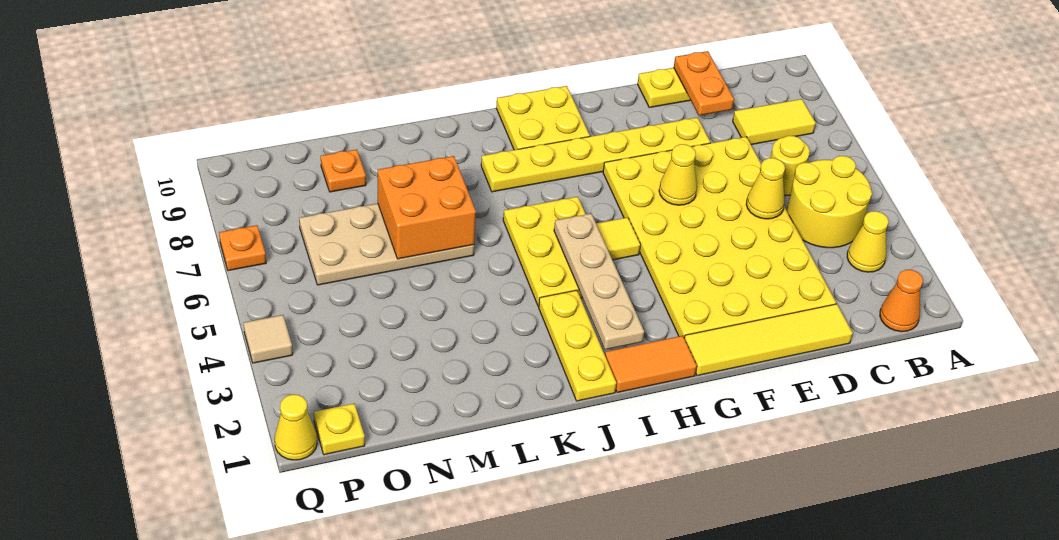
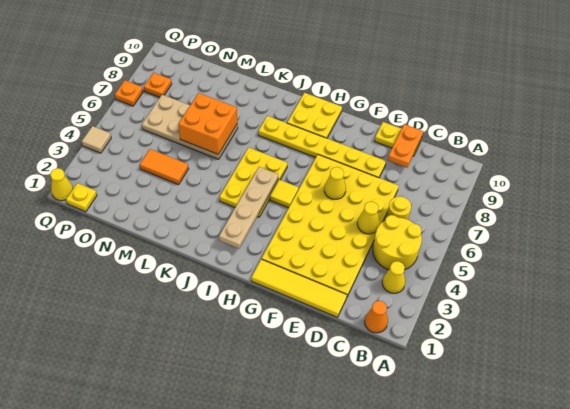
yellow tile B8:C8 level 1 -> none
orange tile H1:I1 level 1 -> orange tile M4:N4 level 1
yellow plate J1:J3 level 1 -> none
orange plate N9 level 1 -> orange plate P8 level 1

